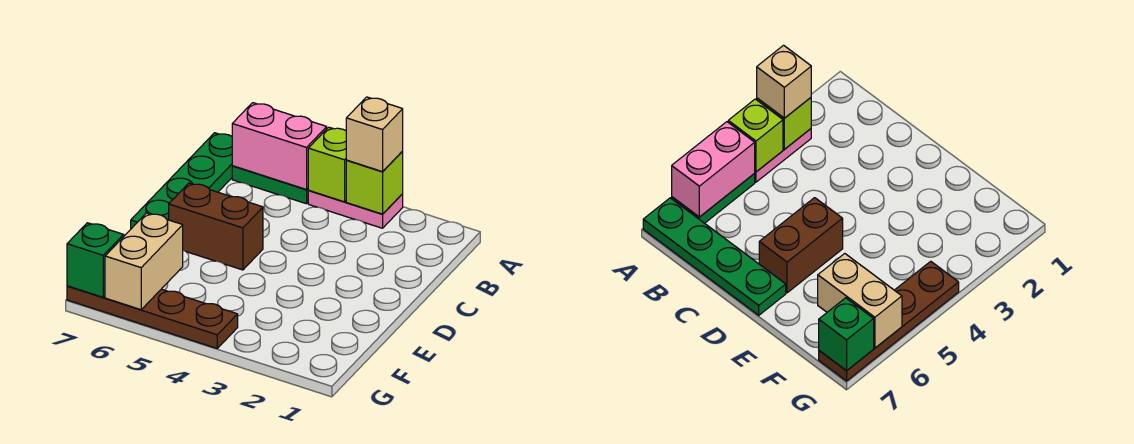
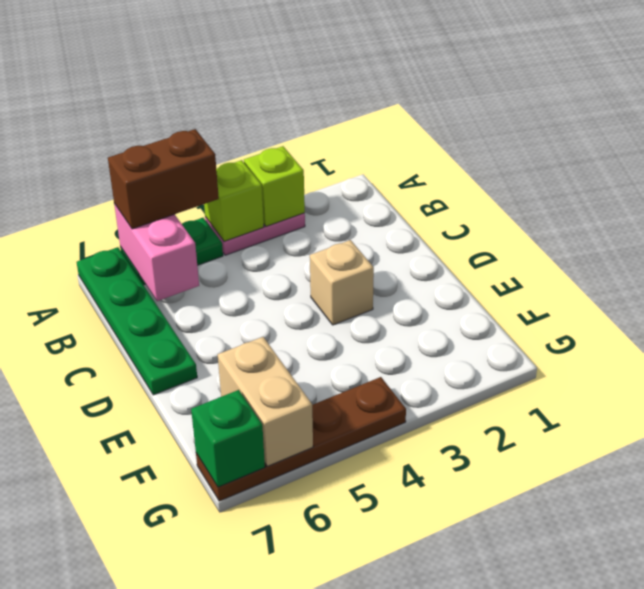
tan brick A3 level 3 -> tan brick D3 level 1
pink brick A5:A6 level 2 -> pink brick A6:B6 level 2
brown brick D5:D6 level 1 -> brown brick A5:A6 level 3

